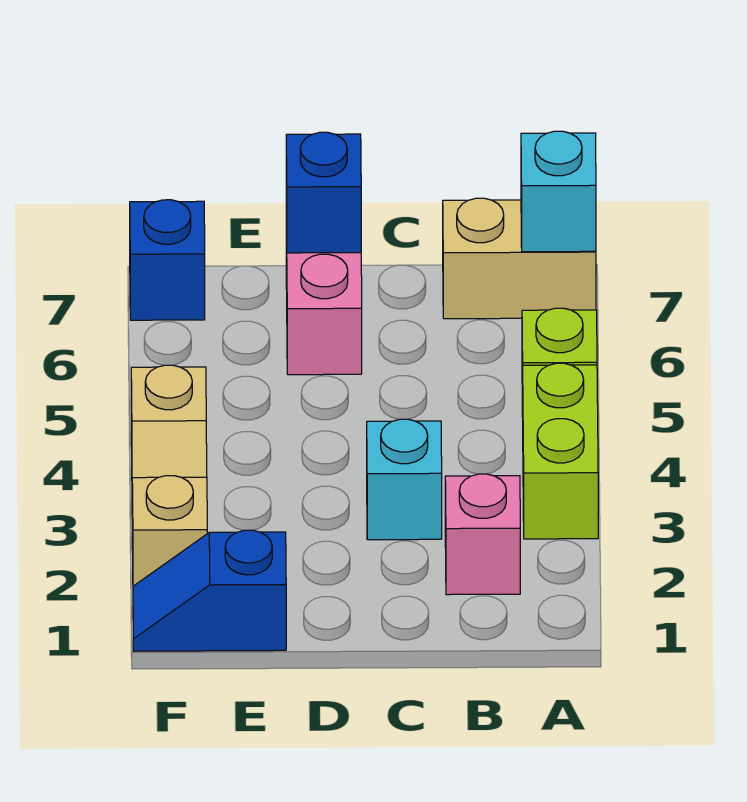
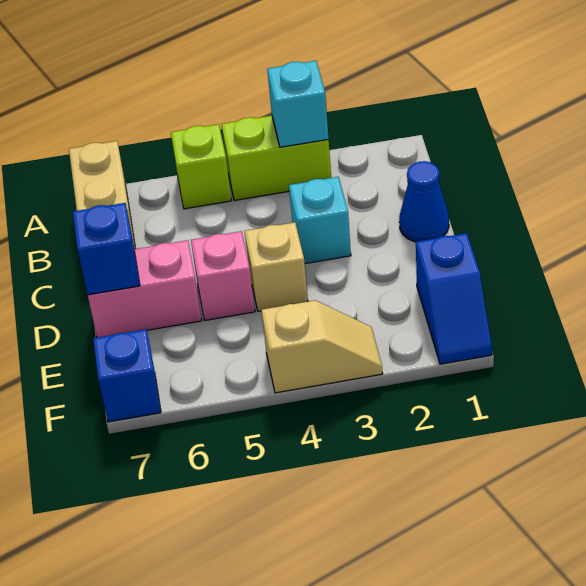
cyan brick A7 level 2 -> cyan brick A3 level 2
pink brick B2 level 1 -> pink brick D5 level 1
none -> blue cone C1 level 1
tan brick F2 level 1 -> tan brick D4 level 1

